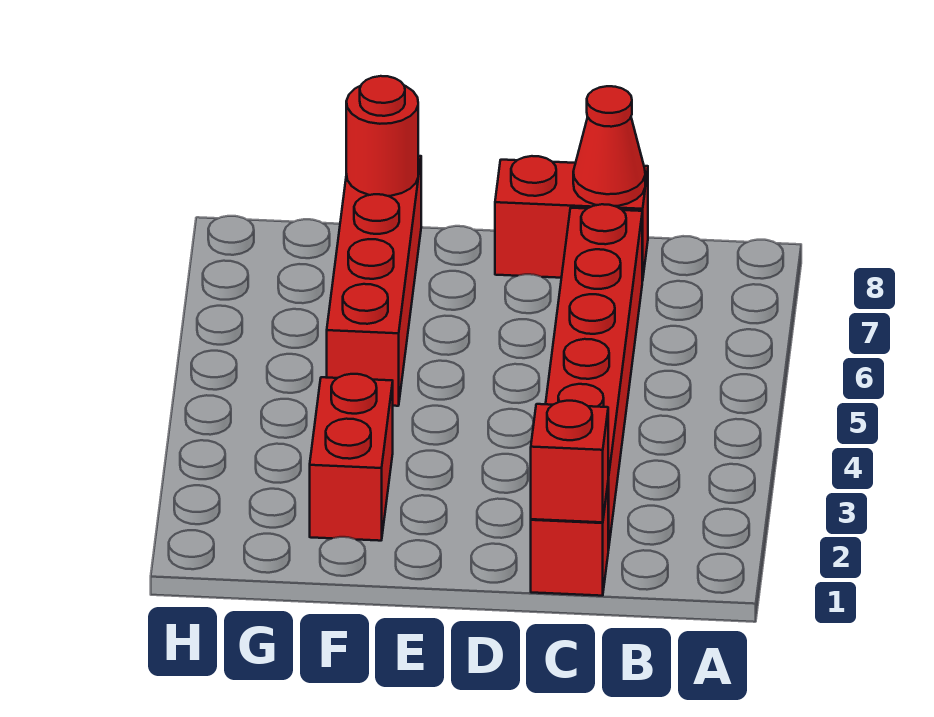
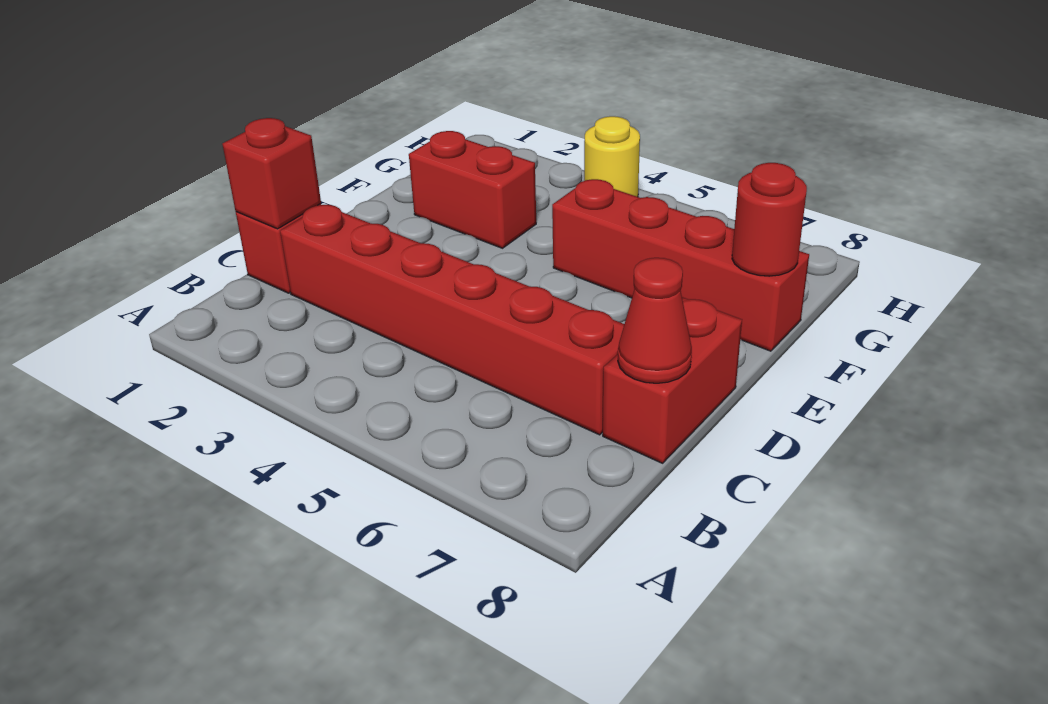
none -> yellow round brick H4 level 1

